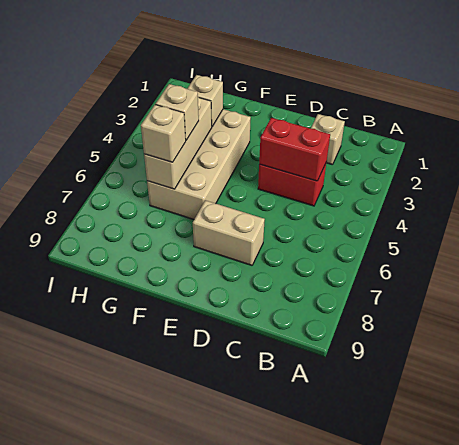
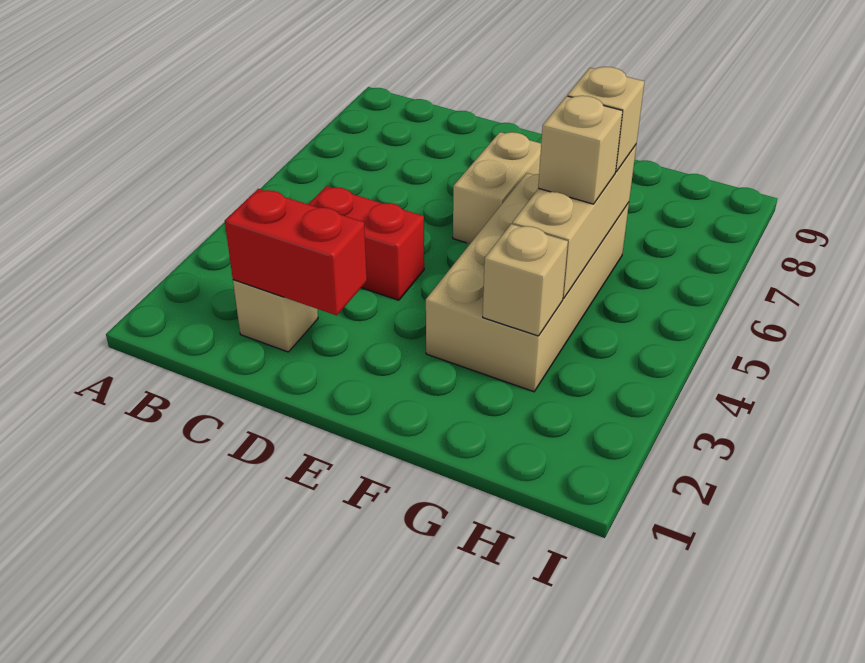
red brick C4:D4 level 2 -> red brick C2:D2 level 2
tan brick D7:E7 level 1 -> tan brick E6:E7 level 1

